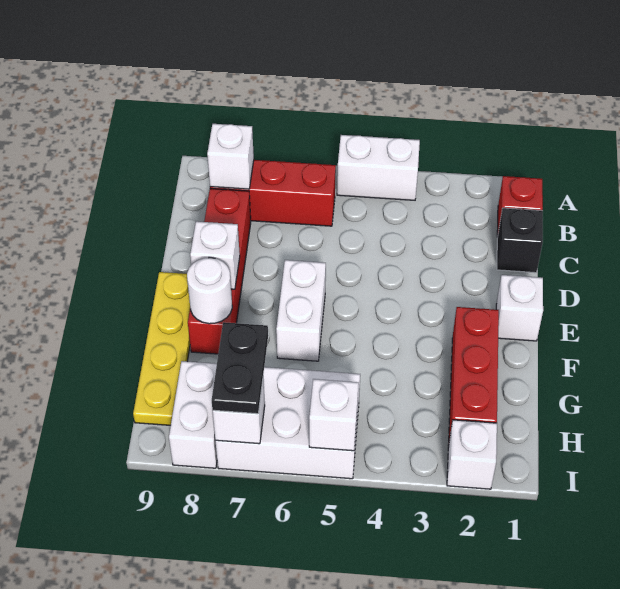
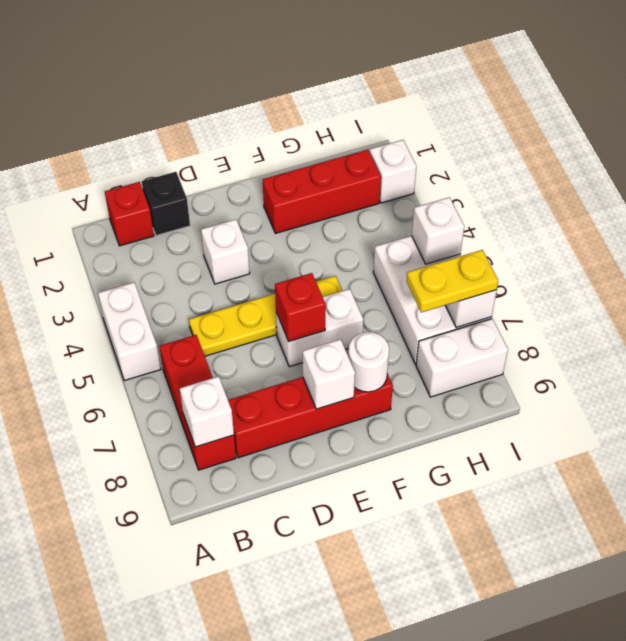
white brick E1 level 1 -> white brick D3 level 1
none -> red brick E6 level 2
yellow plate E9:H9 level 1 -> yellow plate C5:F5 level 1
black plate H7:I7 level 3 -> yellow plate H7:I7 level 3

